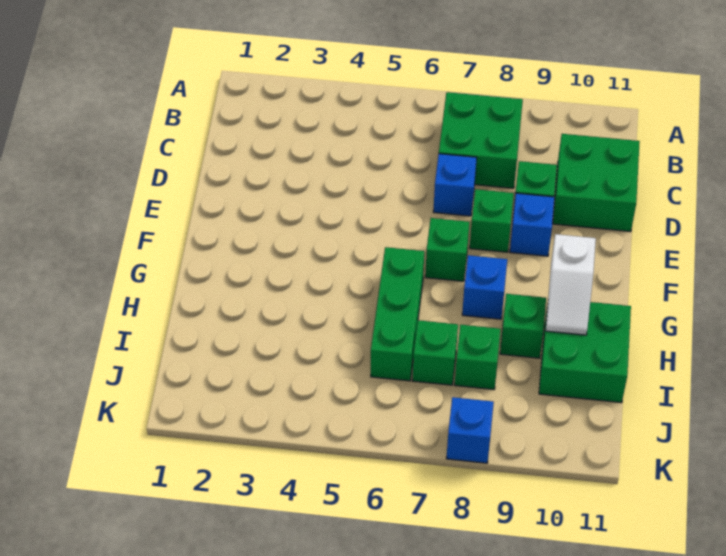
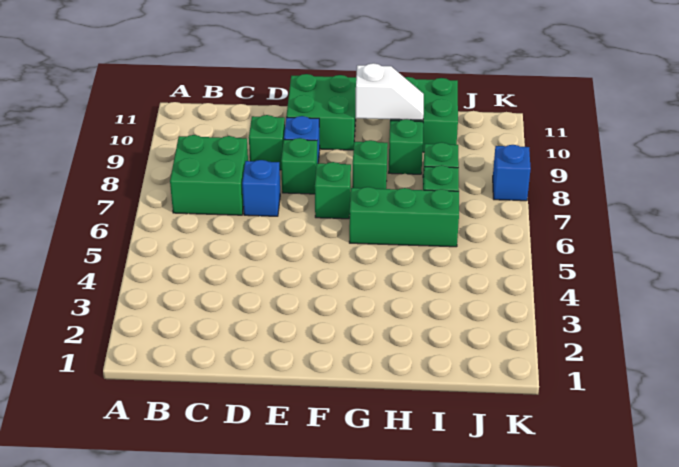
green brick C10:D11 level 1 -> green brick E10:F11 level 1
blue brick G8 level 1 -> green brick G8 level 1

